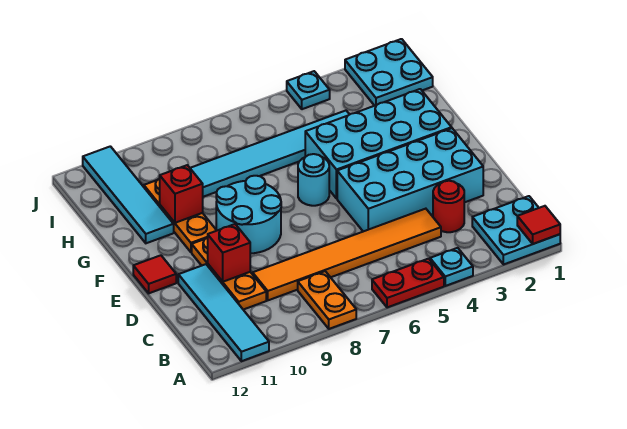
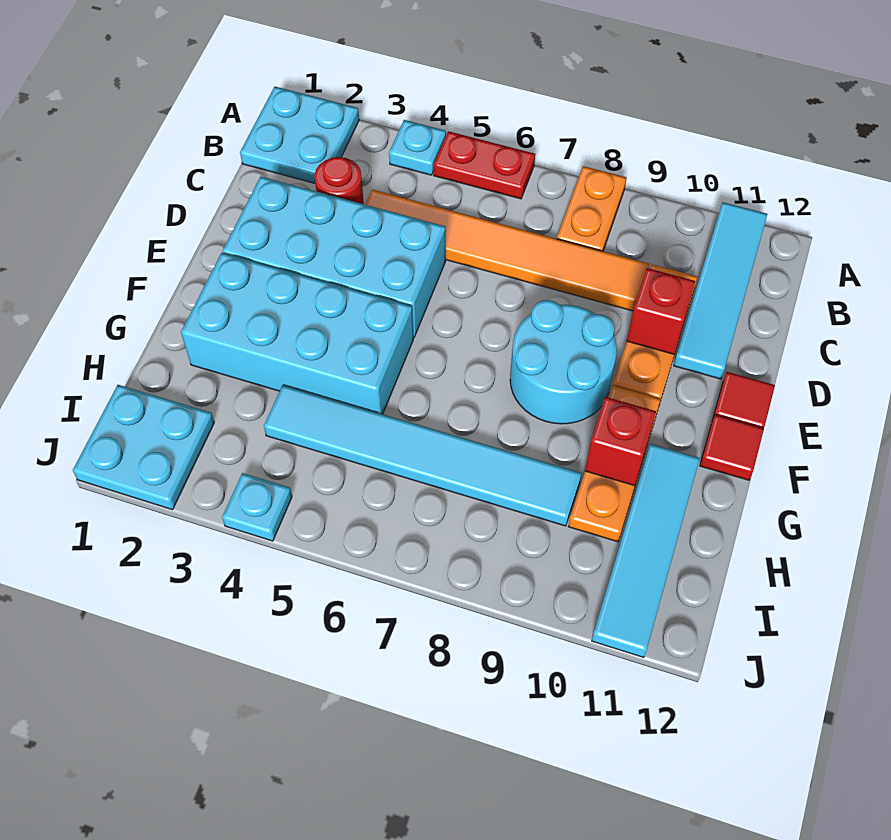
red tile A1 level 2 -> red tile F12 level 1
cyan round brick F6 level 1 -> none

